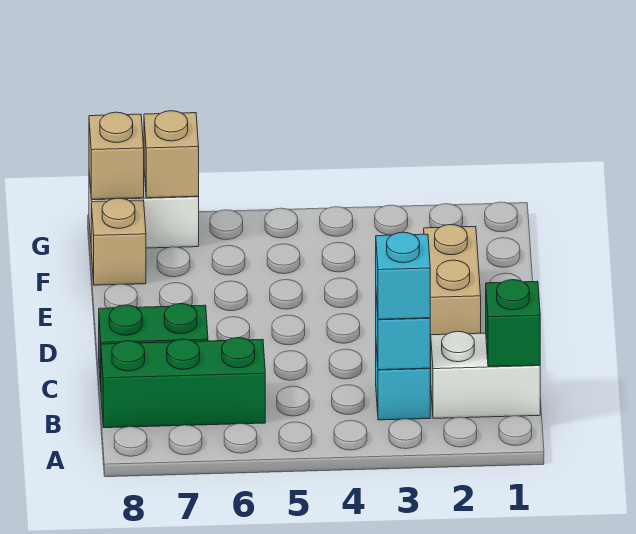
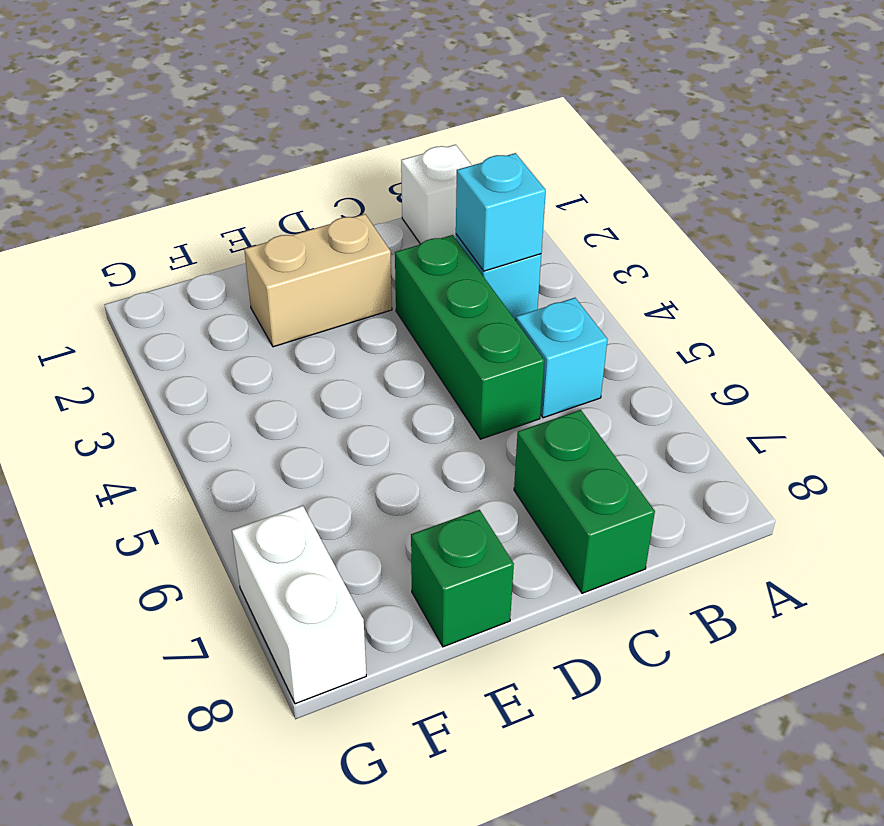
white brick B1:B2 level 1 -> white brick B1 level 1
green brick B1 level 2 -> green brick E8 level 1
cyan brick B3 level 3 -> cyan brick B5 level 1
green brick B6:B8 level 1 -> green brick C3:C5 level 1
tan brick F8 level 1 -> none
tan brick G7 level 2 -> none
tan brick G8 level 2 -> none

